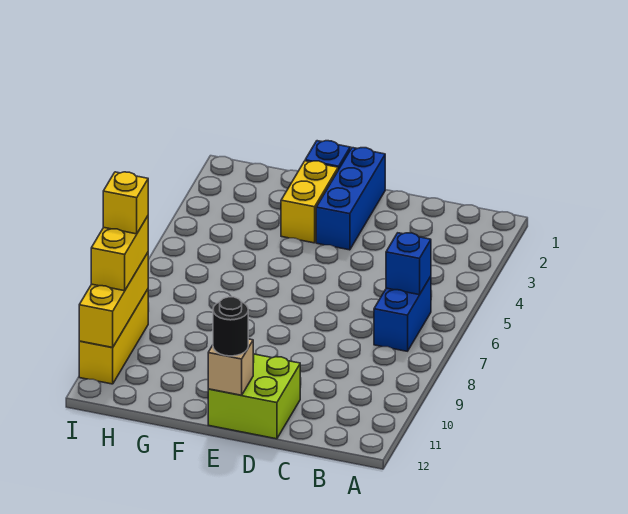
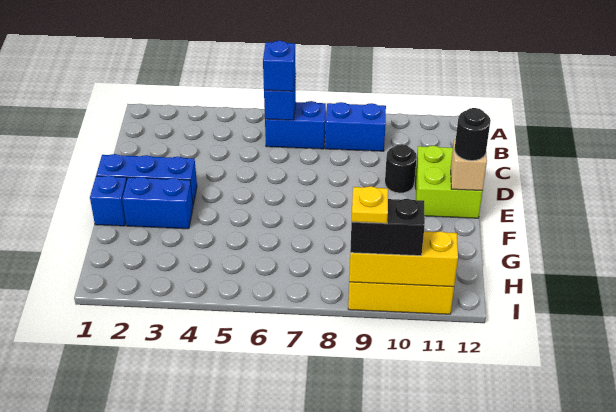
none -> blue brick B6 level 3
none -> blue brick B8:B9 level 1
none -> black round brick D10 level 1
yellow brick F2:F3 level 1 -> blue brick F2:F3 level 1
yellow brick I9:I10 level 3 -> black brick I9:I10 level 3
yellow brick I9 level 4 -> yellow plate I9 level 4

